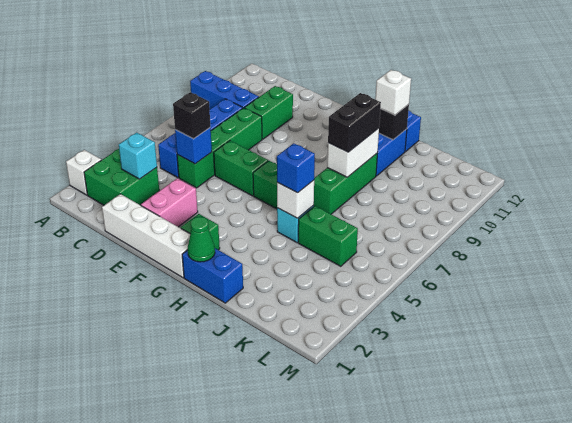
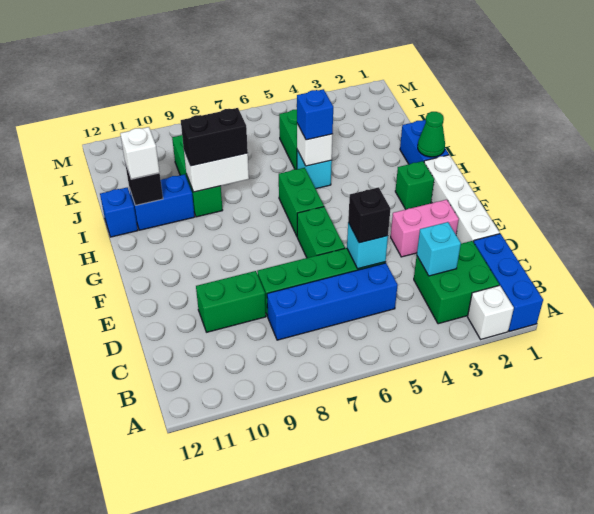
blue brick A9:C9 level 1 -> blue brick A1:C1 level 1
blue brick D5 level 2 -> cyan brick D5 level 2
green brick I7:I9 level 1 -> green brick I9:K9 level 1

